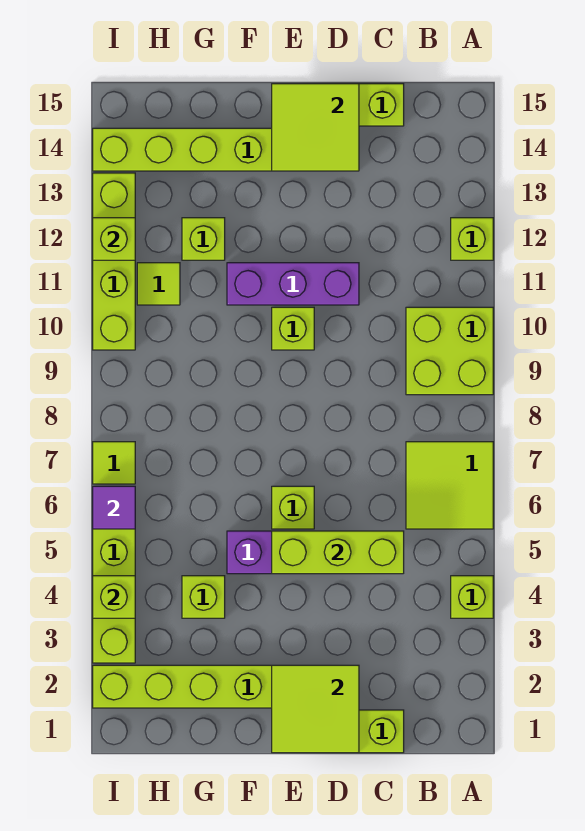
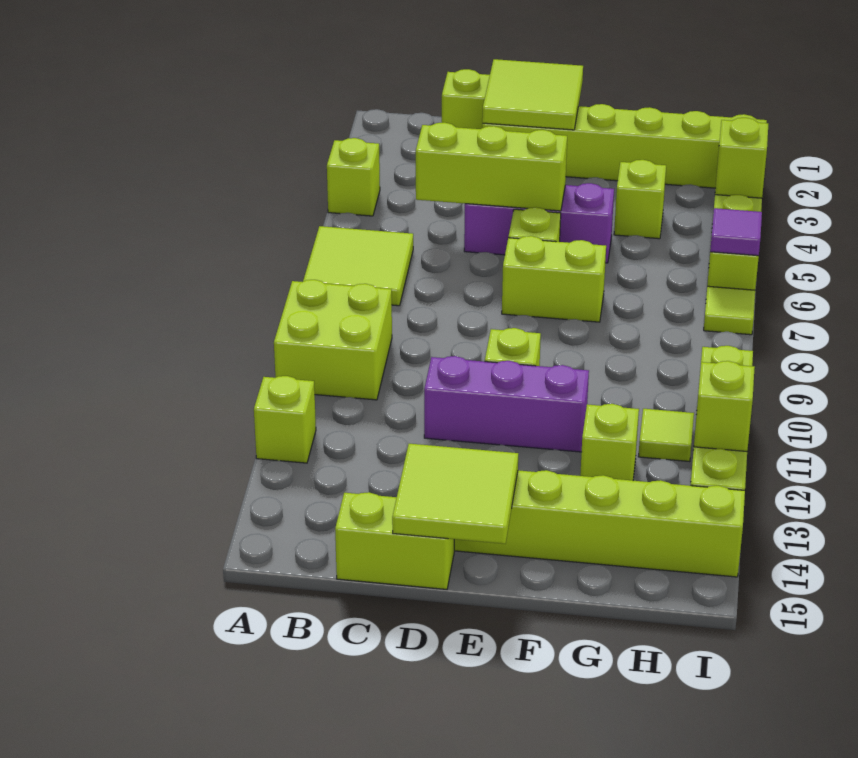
none -> lime brick E7:F7 level 1

